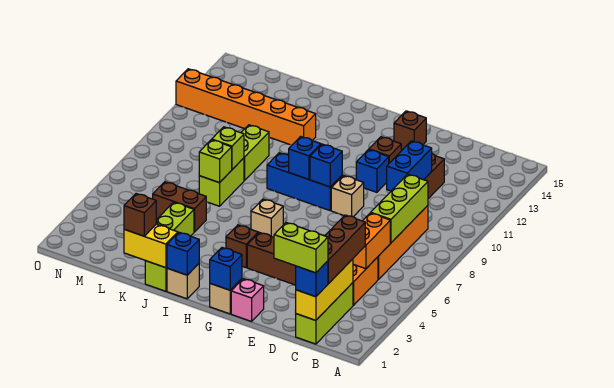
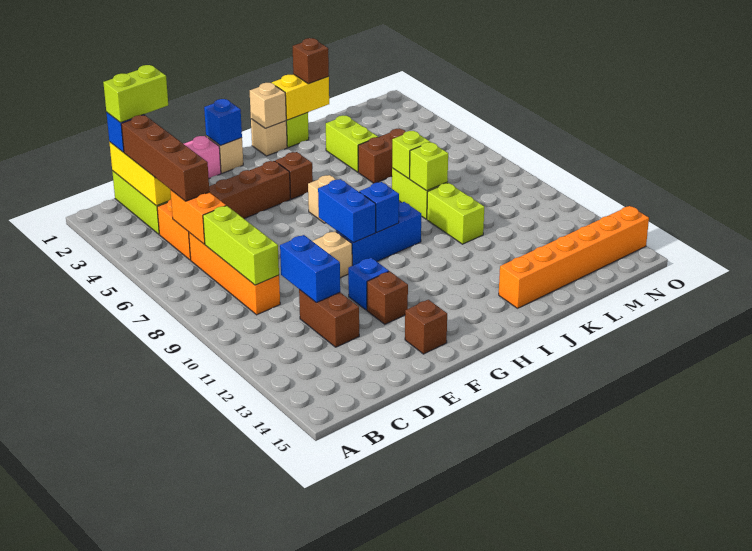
brown brick C2:C4 level 3 -> brown brick C2:C5 level 3
blue brick G9 level 2 -> blue brick G8:G9 level 2
blue brick I1 level 2 -> tan brick I1 level 2
orange brick J12:O12 level 1 -> orange brick J14:O14 level 1

